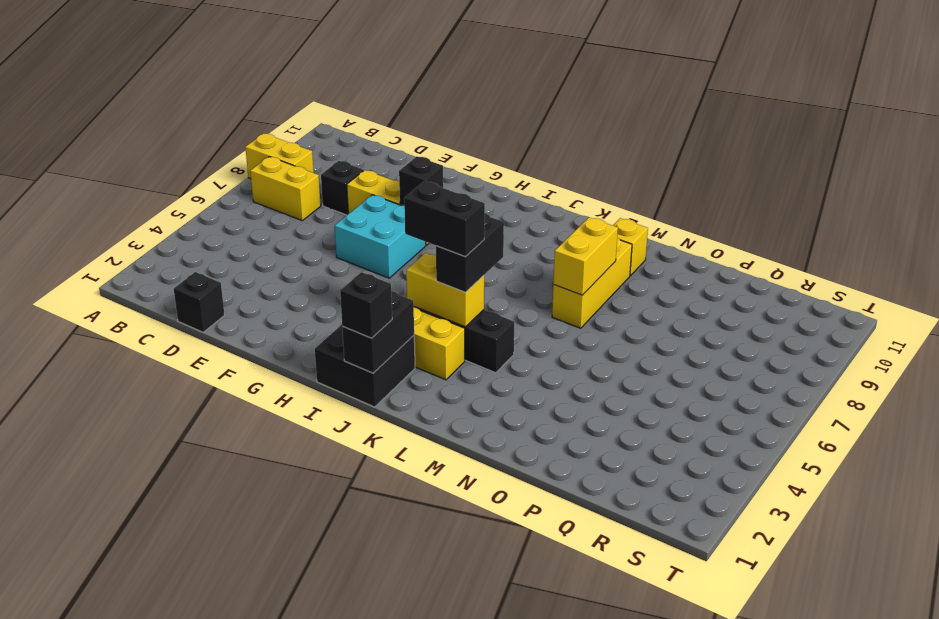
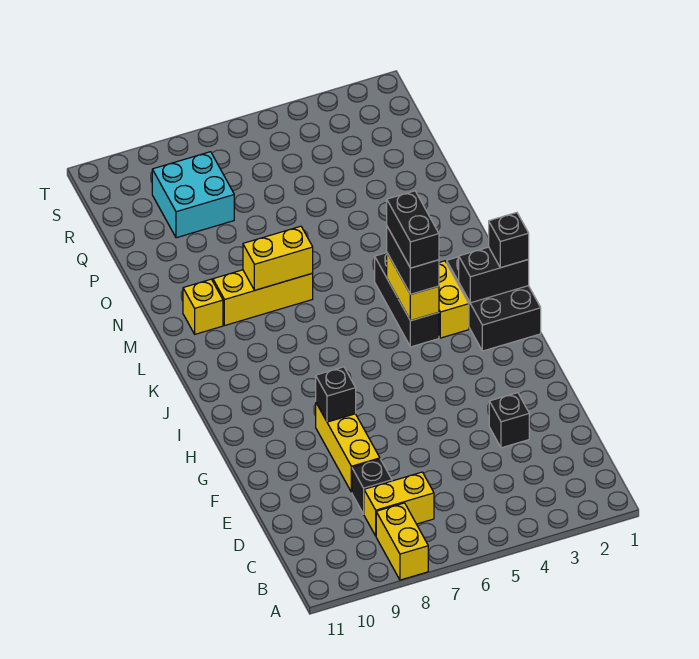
yellow brick B7:C7 level 1 -> yellow brick C7:C8 level 1
black brick D1 level 1 -> black brick E3 level 1
cyan brick F6:G7 level 1 -> cyan brick Q8:R9 level 1
black brick I1:J2 level 1 -> black brick I1:K2 level 1
black brick K4:K5 level 3 -> black brick J4:K4 level 3

